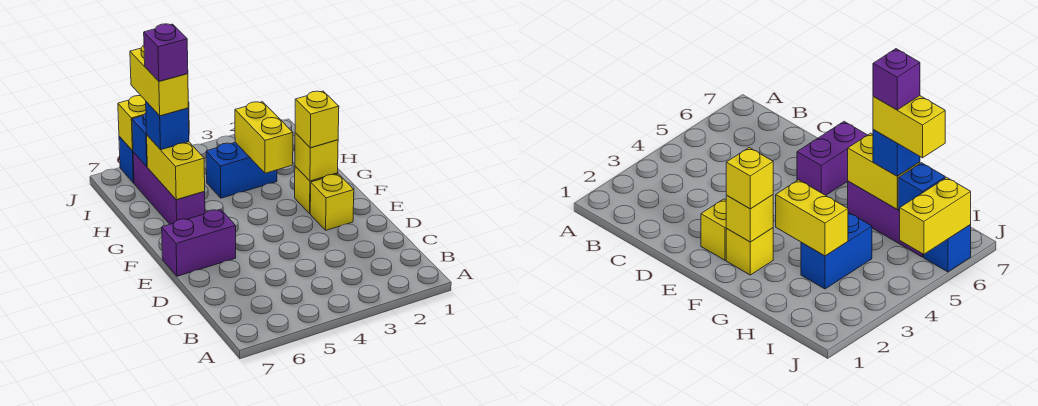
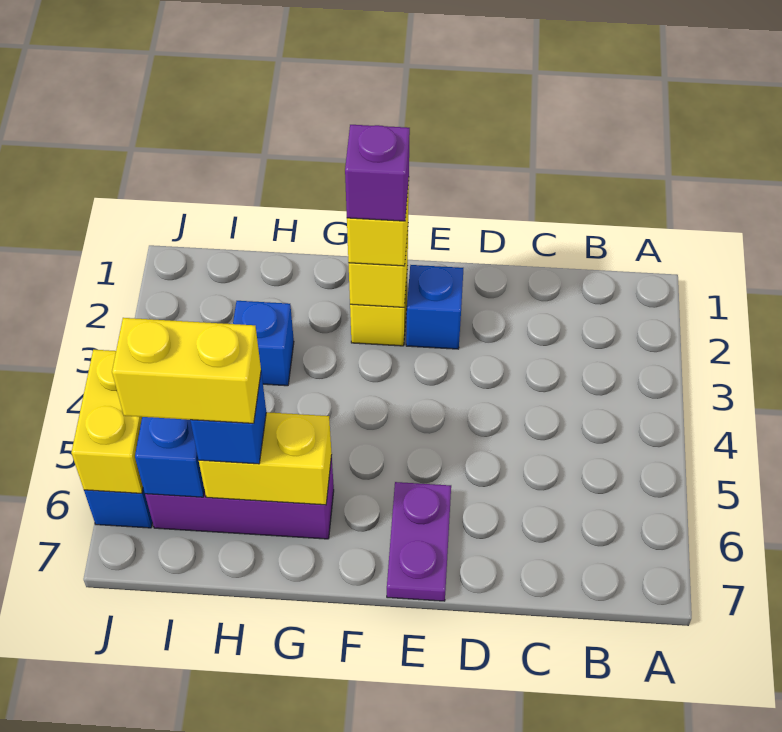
yellow brick E2 level 1 -> blue brick E2 level 1
purple brick E6:E7 level 1 -> purple plate E6:E7 level 1
yellow brick G3:H3 level 2 -> none
blue brick H3:H4 level 1 -> blue brick H3 level 1
purple brick H6 level 5 -> purple brick F2 level 4

